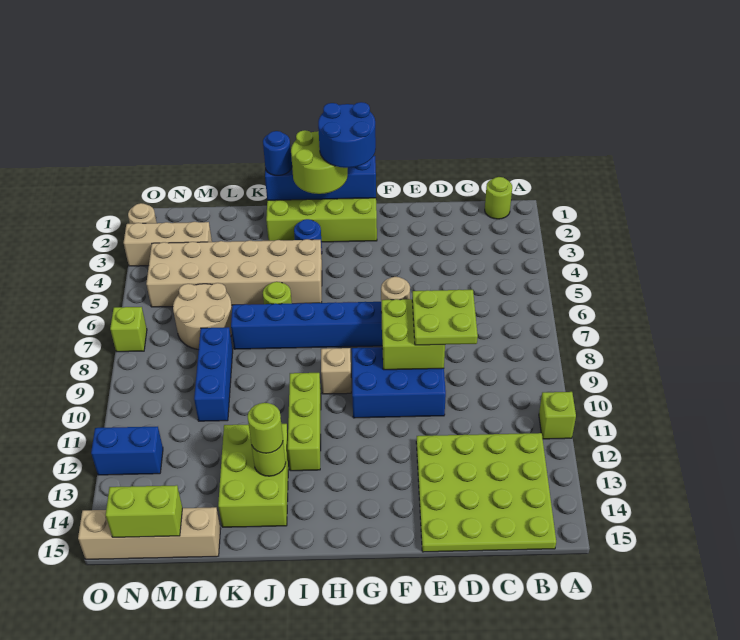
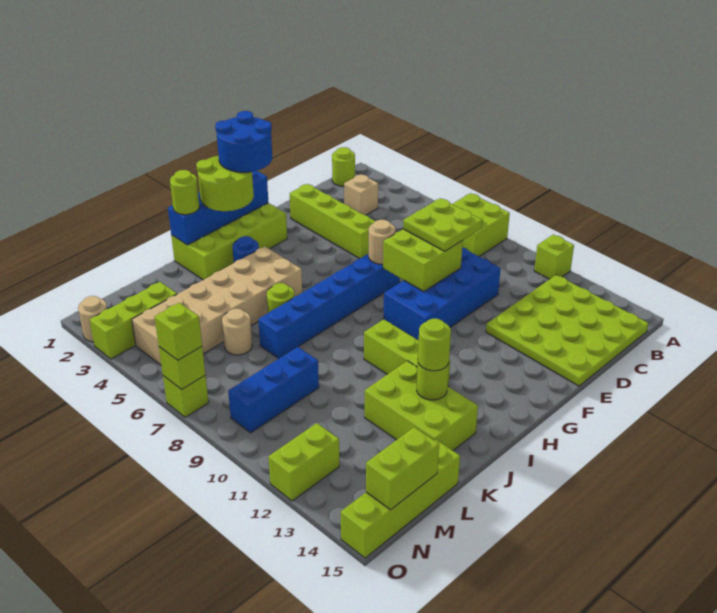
none -> lime brick A7:B8 level 1
none -> lime brick E2:E5 level 1
blue brick E9:G10 level 1 -> blue brick D9:G10 level 1
tan brick H9 level 1 -> tan brick C3 level 1
blue round brick J1 level 3 -> lime round brick J1 level 3
tan round brick L6:M7 level 1 -> tan round brick L6 level 1
blue brick L8:L10 level 1 -> blue brick L9:N9 level 1
tan brick L15:O15 level 1 -> lime brick L15:O15 level 1
tan brick M3:O3 level 1 -> lime brick M3:O3 level 1
blue brick N12:O12 level 1 -> lime brick N12:O12 level 1
none -> lime brick O7 level 2
none -> lime brick O7 level 3

